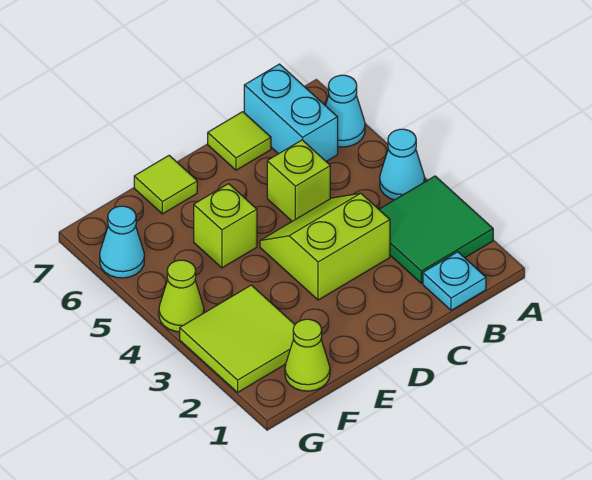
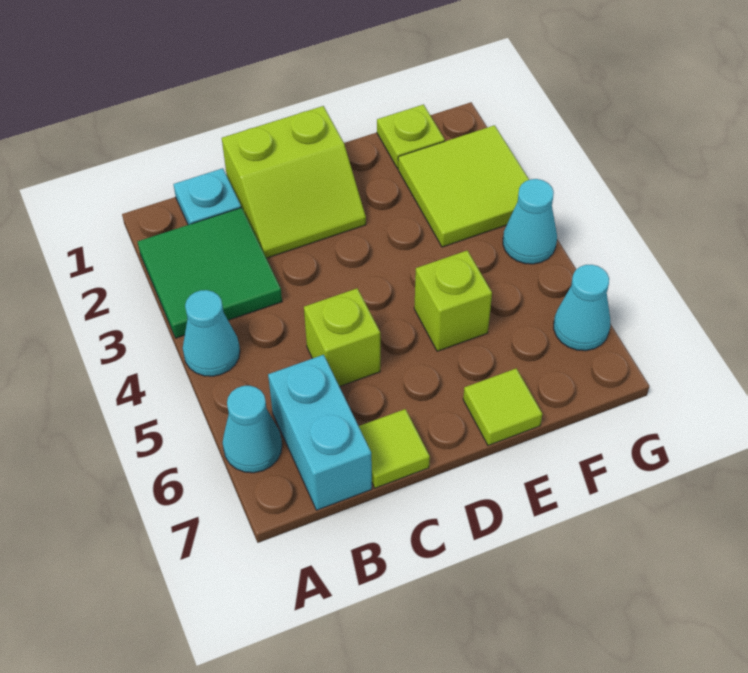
lime slope C3:D4 level 1 top 3 -> lime slope C1:D2 level 1 top 1
lime cone F1 level 1 -> lime plate F1 level 1
lime cone G4 level 1 -> cyan cone G4 level 1

